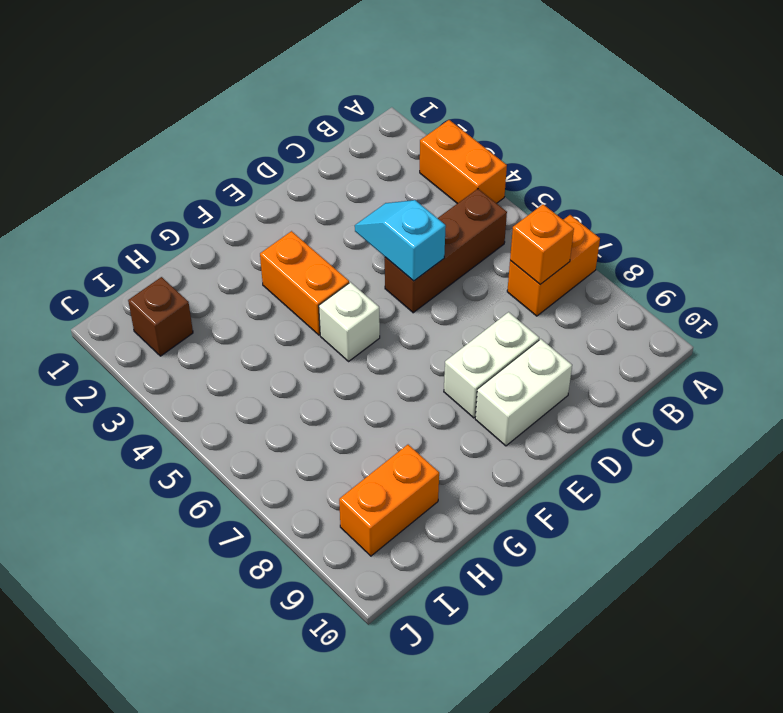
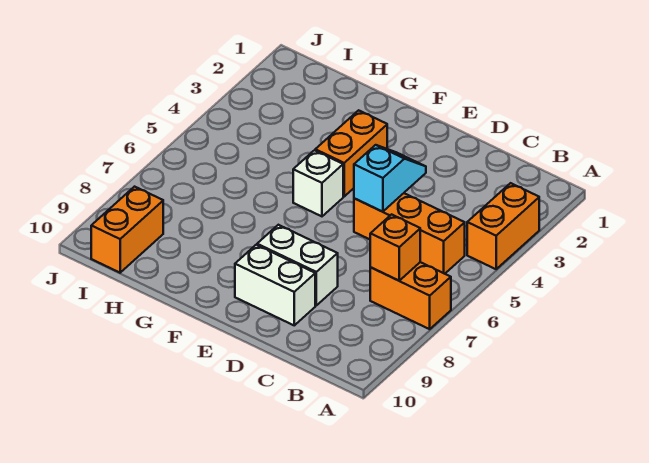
brown brick B5:D5 level 1 -> orange brick B5:D5 level 1
orange brick H9:I9 level 1 -> orange brick I9:I10 level 1
brown brick I2 level 1 -> none

